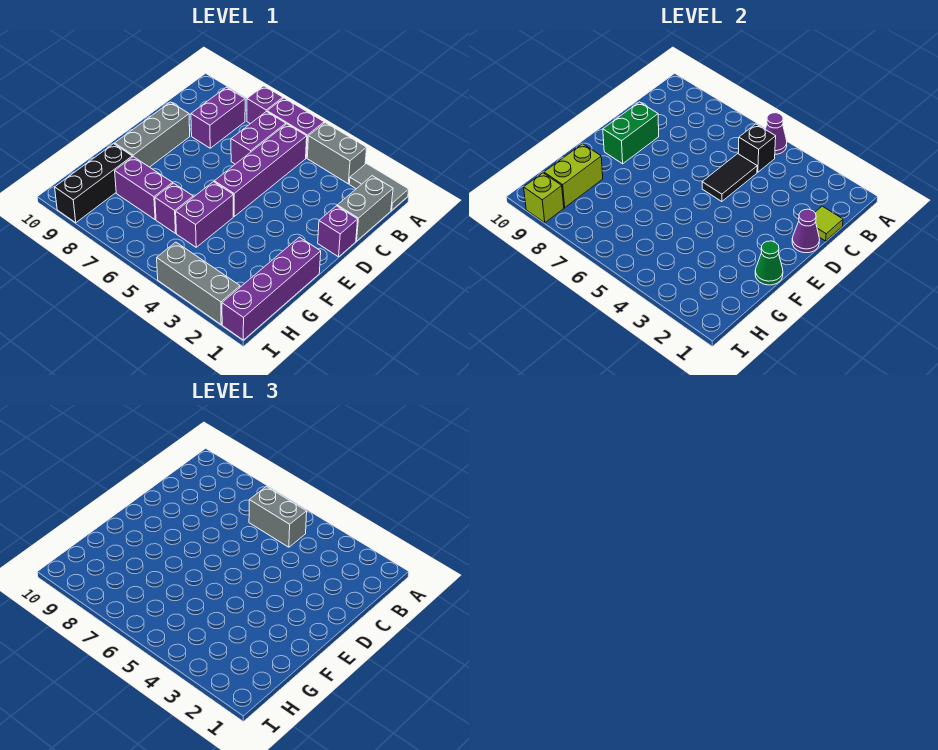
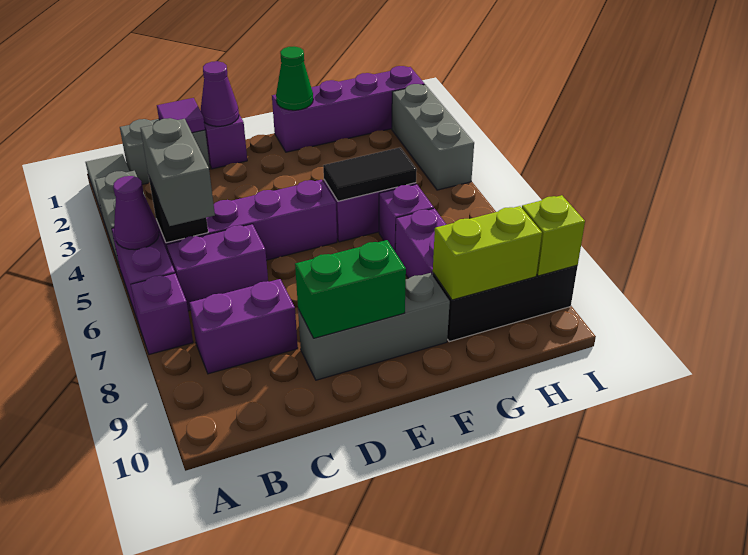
lime tile C1 level 2 -> purple tile C1 level 2
black tile C5:D5 level 2 -> black tile F5:G5 level 2

